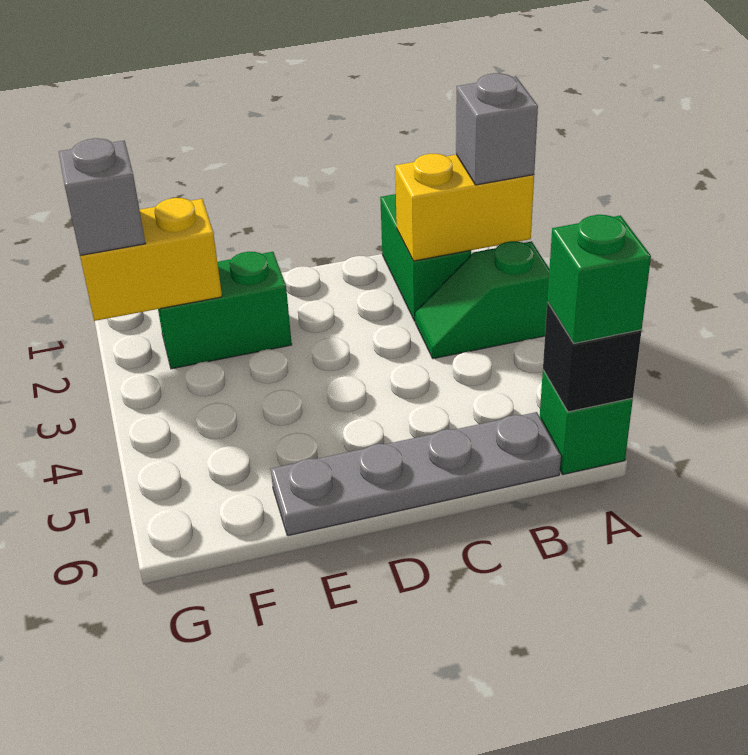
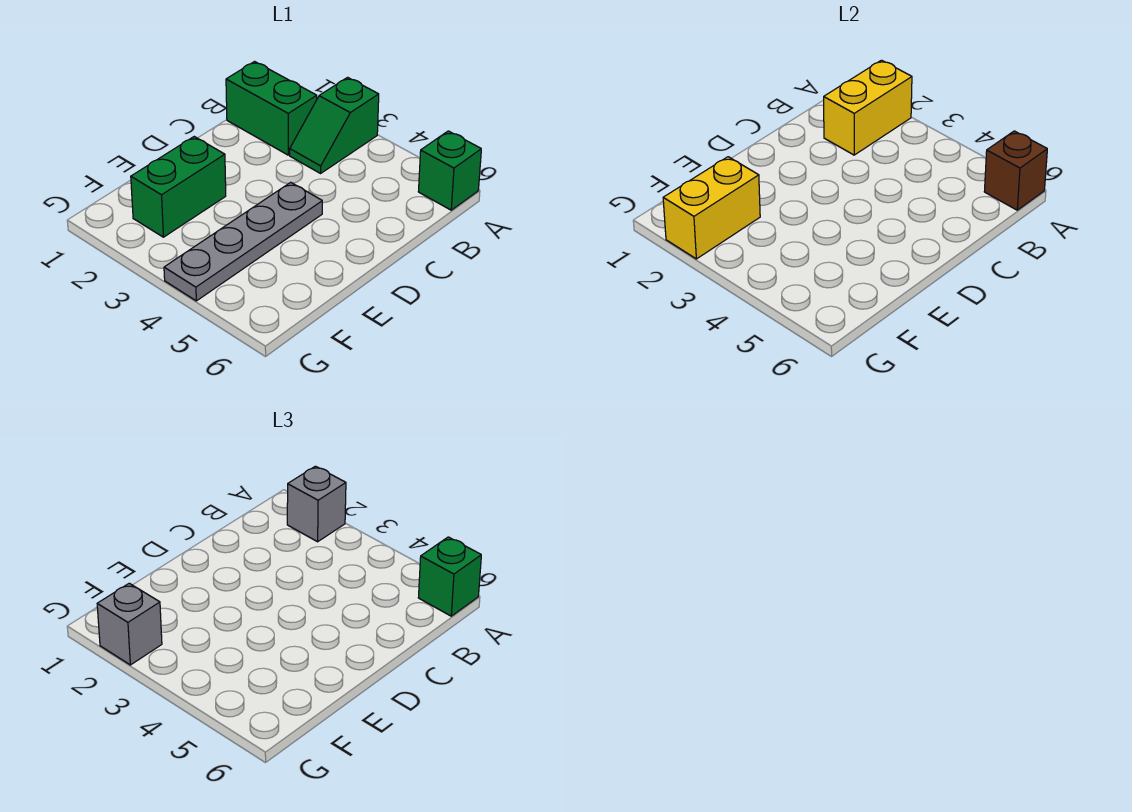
black brick A6 level 2 -> brown brick A6 level 2
grey plate B6:E6 level 1 -> grey plate D4:G4 level 1

